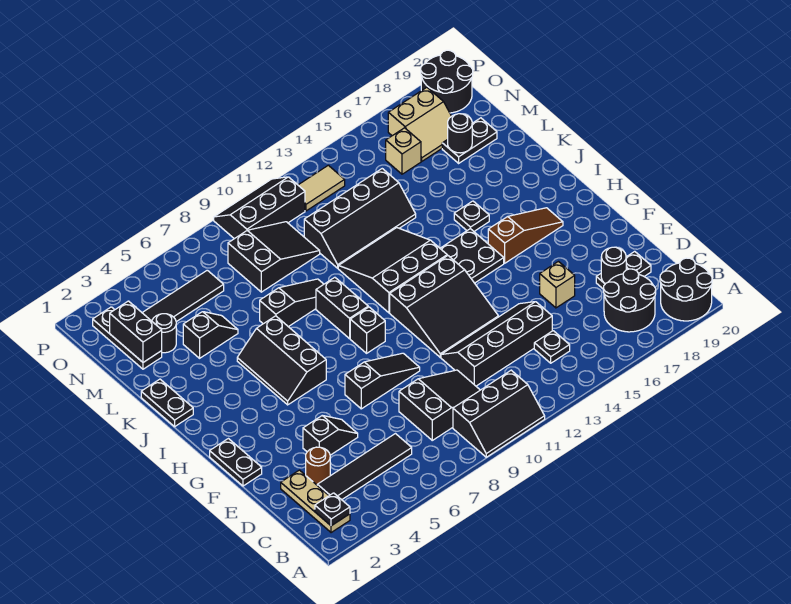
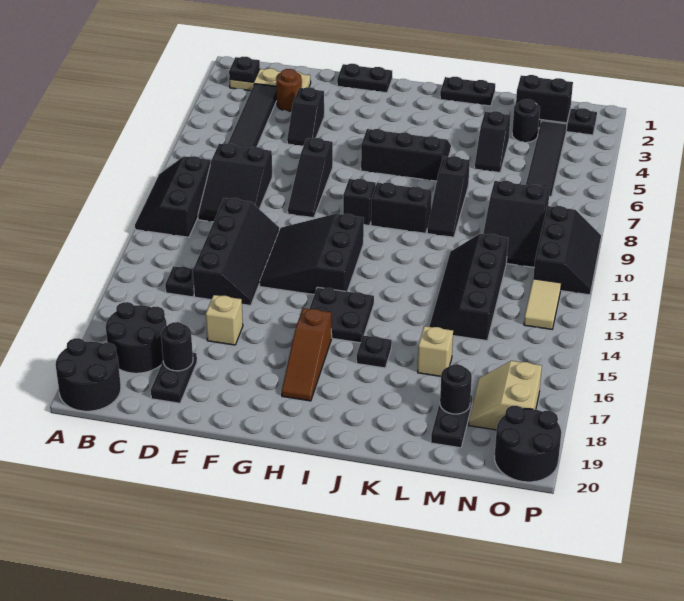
black slope I11:K13 level 1 top I -> none
tan brick N16 level 1 -> tan brick L16 level 1

